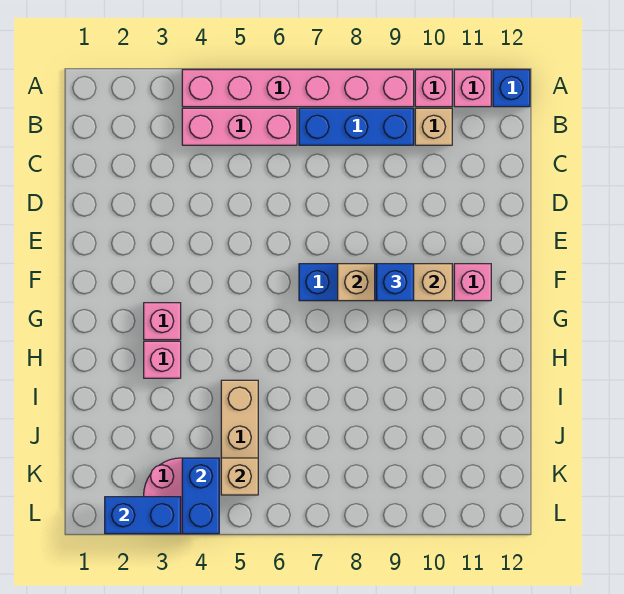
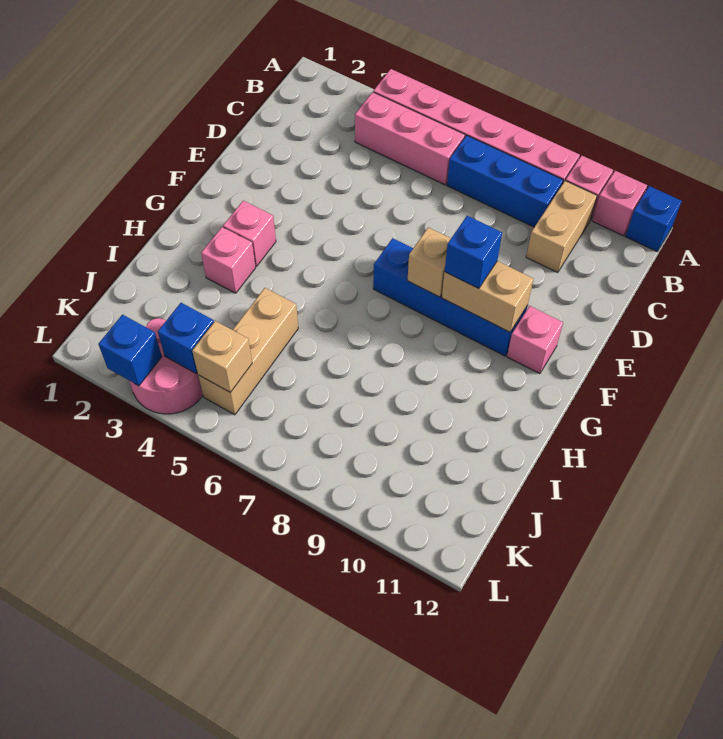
tan brick B10 level 1 -> tan brick B10:C10 level 1
blue brick K4:L4 level 2 -> blue brick K4 level 2
blue brick L2:L3 level 2 -> blue brick L3 level 2

